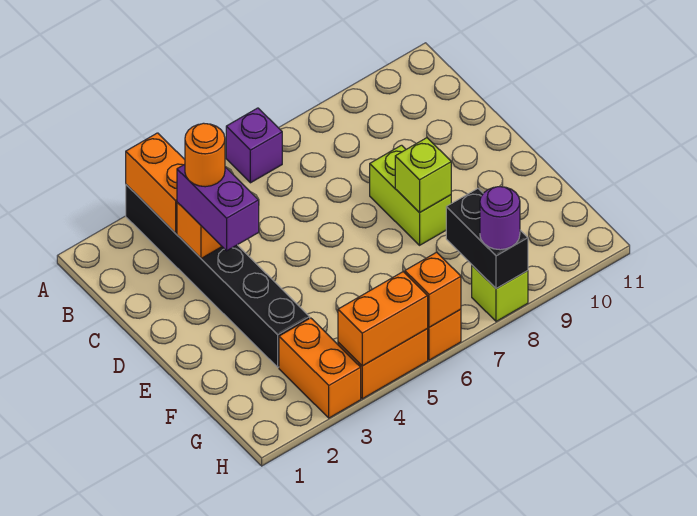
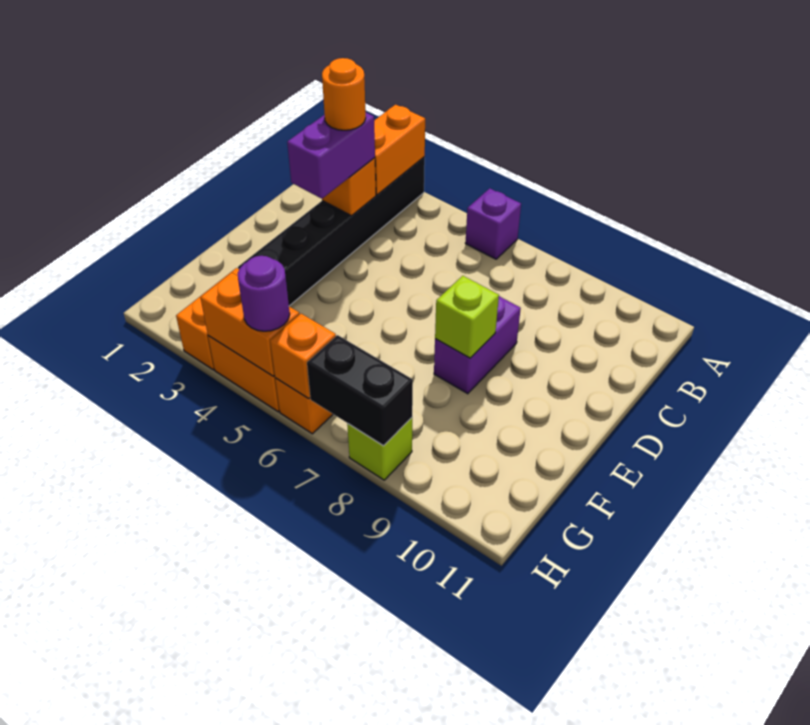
lime brick D8:E8 level 1 -> purple brick D8:E8 level 1
black brick G8:H8 level 2 -> black brick H7:H8 level 2
purple round brick H8 level 3 -> purple round brick H5 level 3

